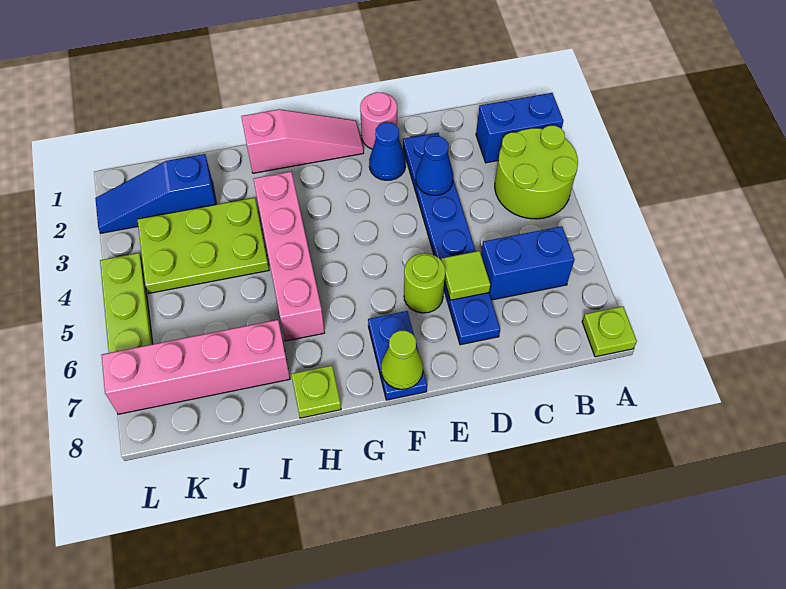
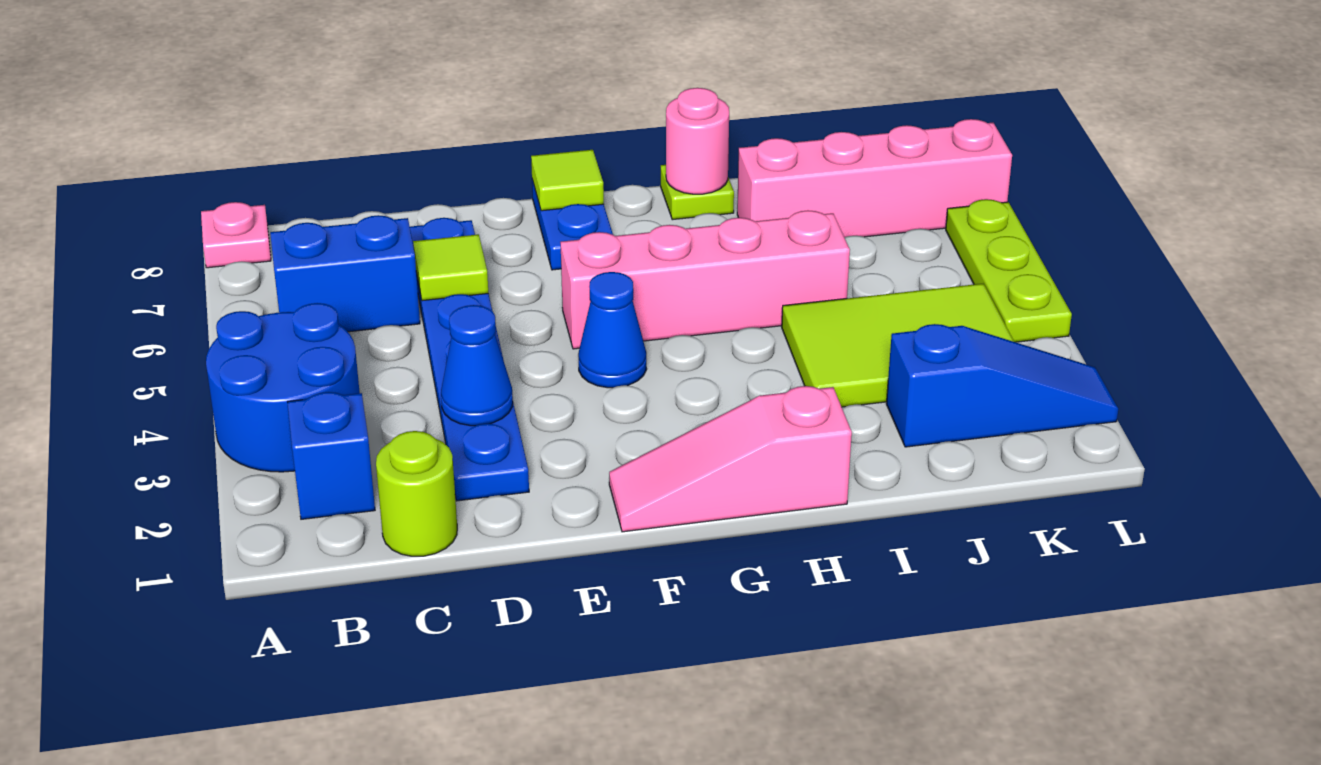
blue brick A2:B2 level 1 -> blue brick B2 level 1
lime round brick A3:B4 level 1 -> blue round brick A3:B4 level 1
lime plate A8 level 1 -> pink plate A8 level 1
pink round brick E1 level 1 -> pink round brick H8 level 2
blue cone E2 level 1 -> blue cone F4 level 1
lime round brick E6 level 1 -> lime round brick C1 level 1
lime cone F8 level 2 -> lime tile F8 level 2
pink brick H3:H6 level 1 -> pink brick F5:I5 level 1
lime plate I3:K4 level 1 -> lime tile I3:K4 level 1

